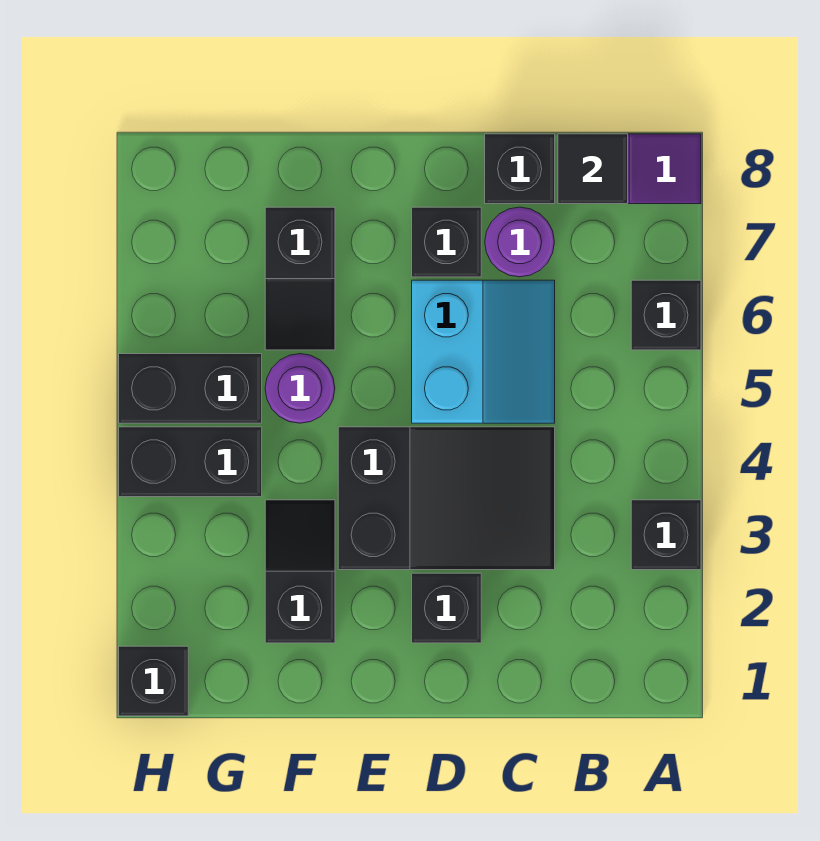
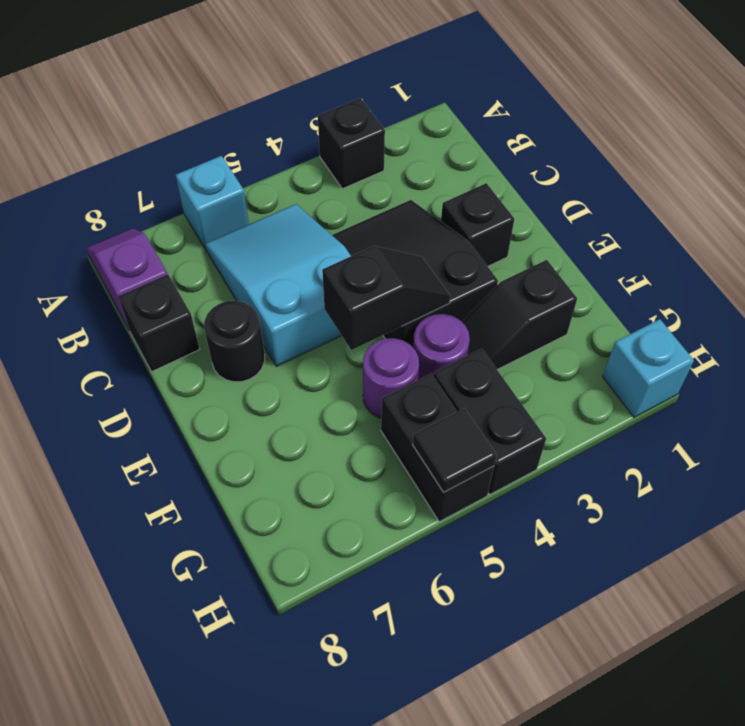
black brick A6 level 1 -> cyan brick A6 level 1
black tile B8 level 2 -> black tile H5 level 2
cyan slope C5:D6 level 1 top D -> cyan slope B5:D6 level 1 top D
purple round brick C7 level 1 -> purple round brick F4 level 1
black brick D7 level 1 -> black round brick D7 level 1
black slope F6:F7 level 1 top 7 -> black slope E4:E5 level 2 top 5
black brick H1 level 1 -> cyan brick H1 level 1

